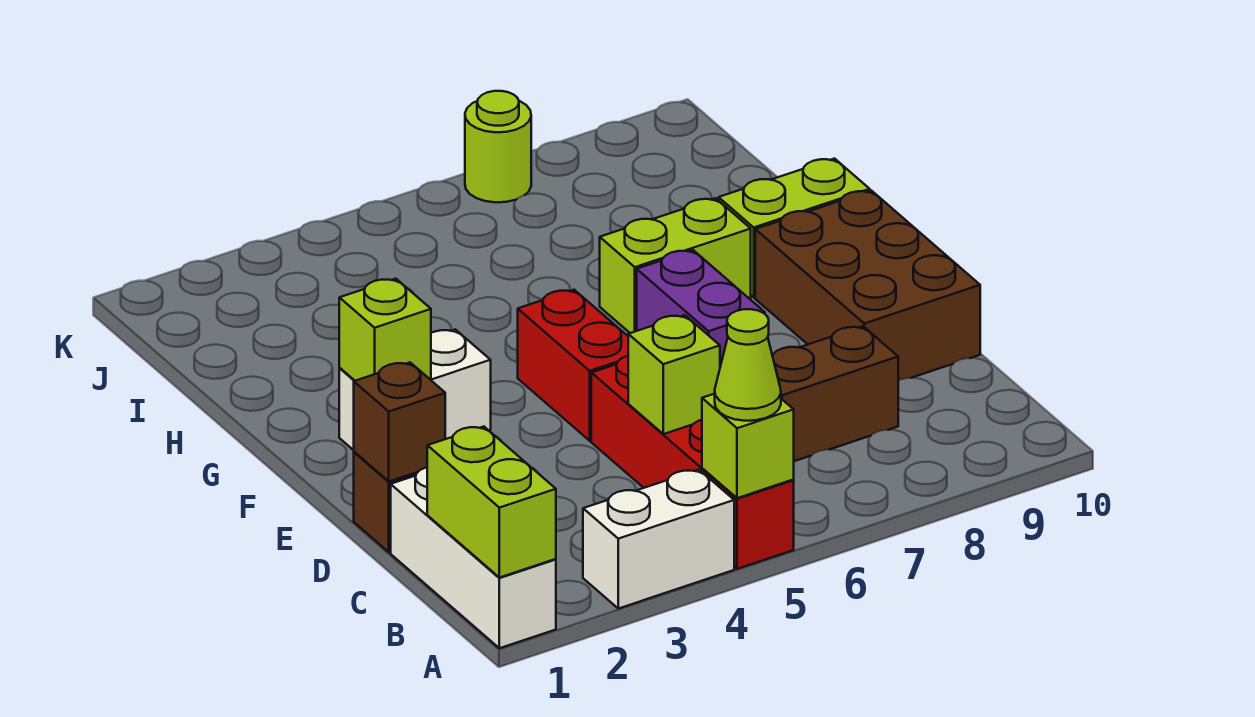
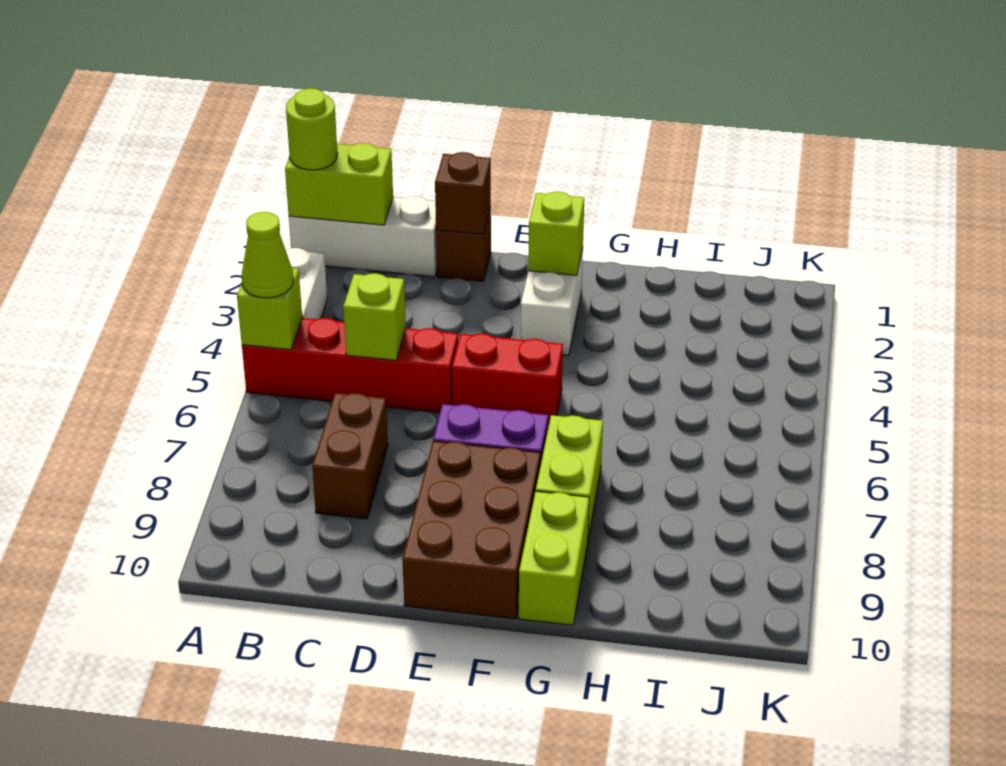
brown brick D9:F10 level 1 -> brown brick E8:F10 level 1
lime round brick K7 level 1 -> lime round brick A1 level 3

